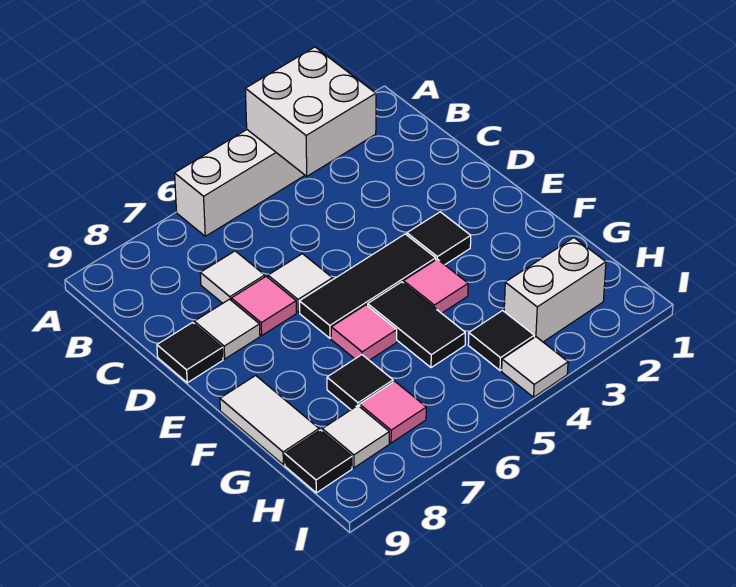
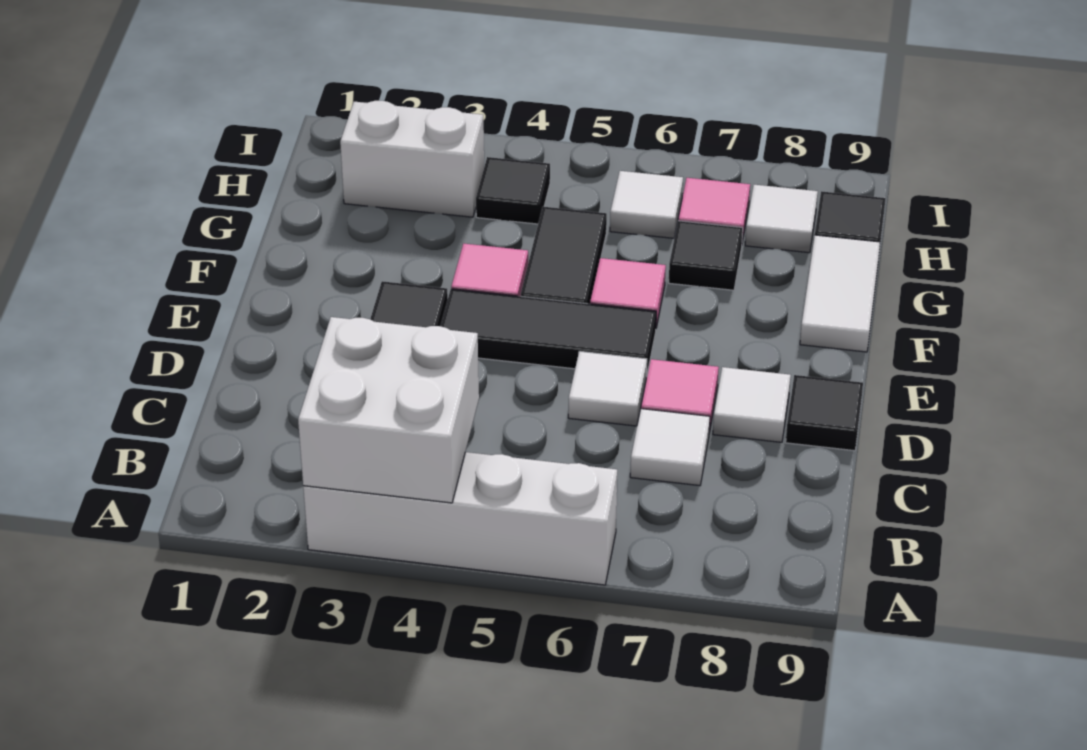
white tile I4 level 1 -> white tile H6 level 1

